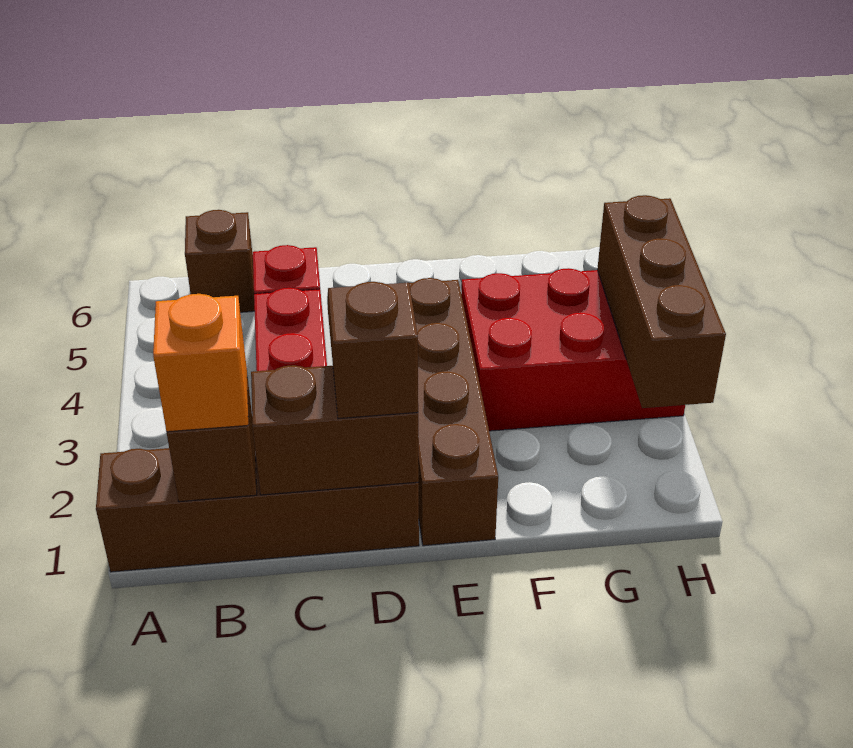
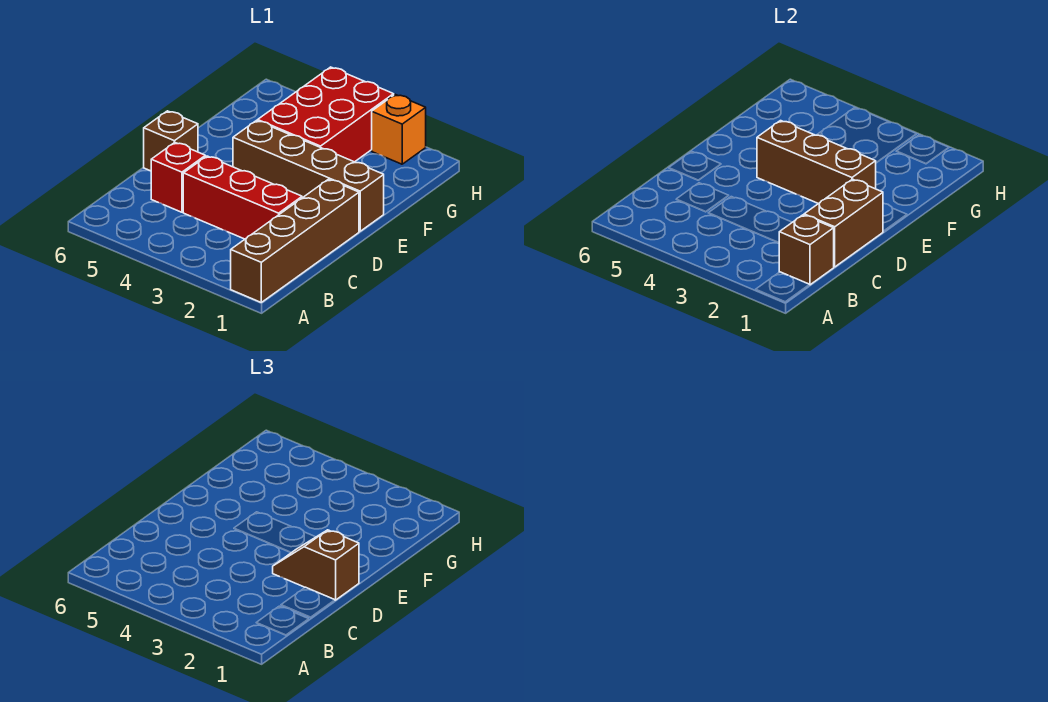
orange brick B1 level 3 -> orange brick H2 level 1
brown brick B6 level 1 -> brown brick D6 level 1
brown brick H2:H4 level 2 -> brown brick E2:E4 level 2

